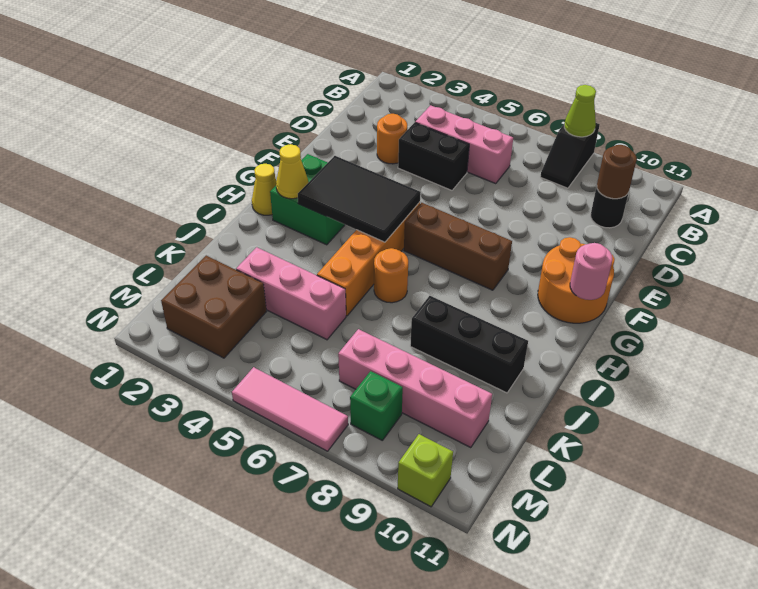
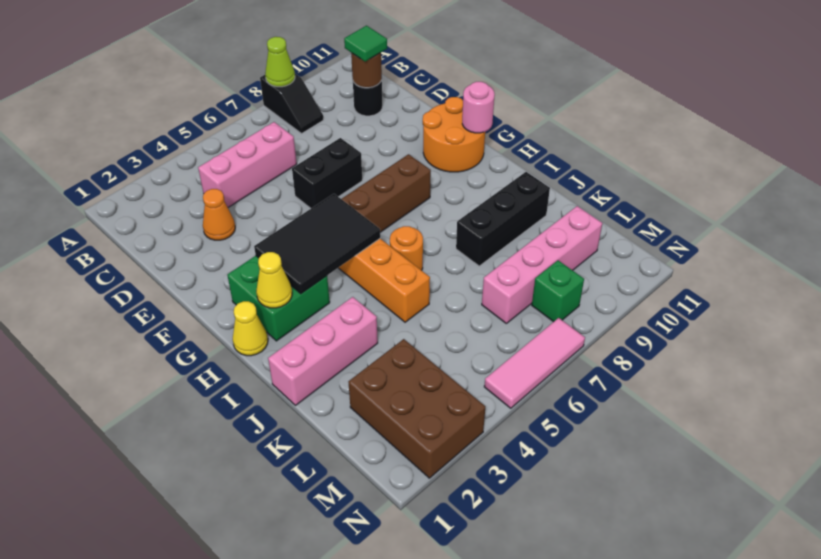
none -> green tile C10 level 3
orange round brick D3 level 1 -> orange cone D3 level 1
black brick D4:D5 level 1 -> black brick E6:E7 level 1
pink brick K3:K5 level 1 -> pink brick J1:J3 level 1
brown brick L2:M3 level 1 -> brown brick L2:N3 level 1
lime brick N10 level 1 -> none

